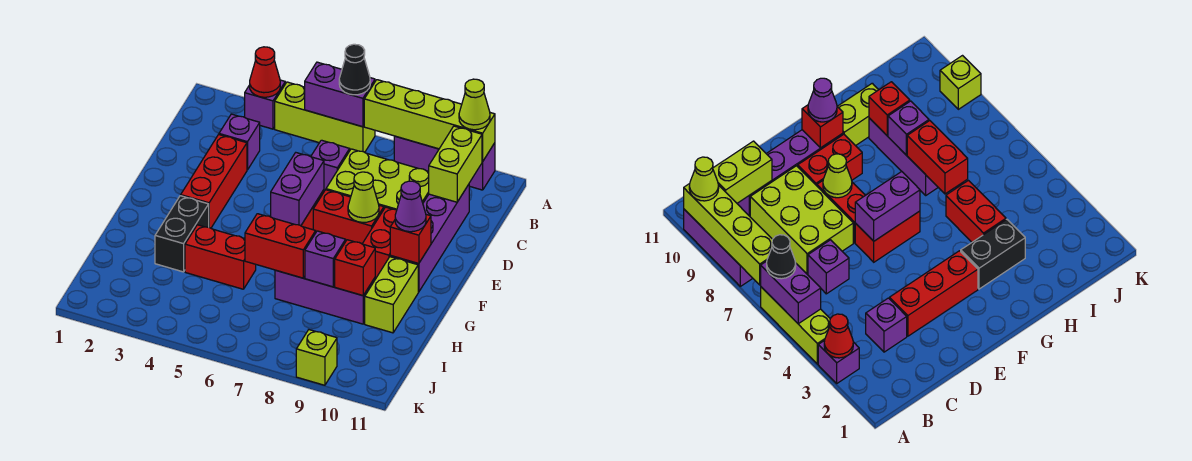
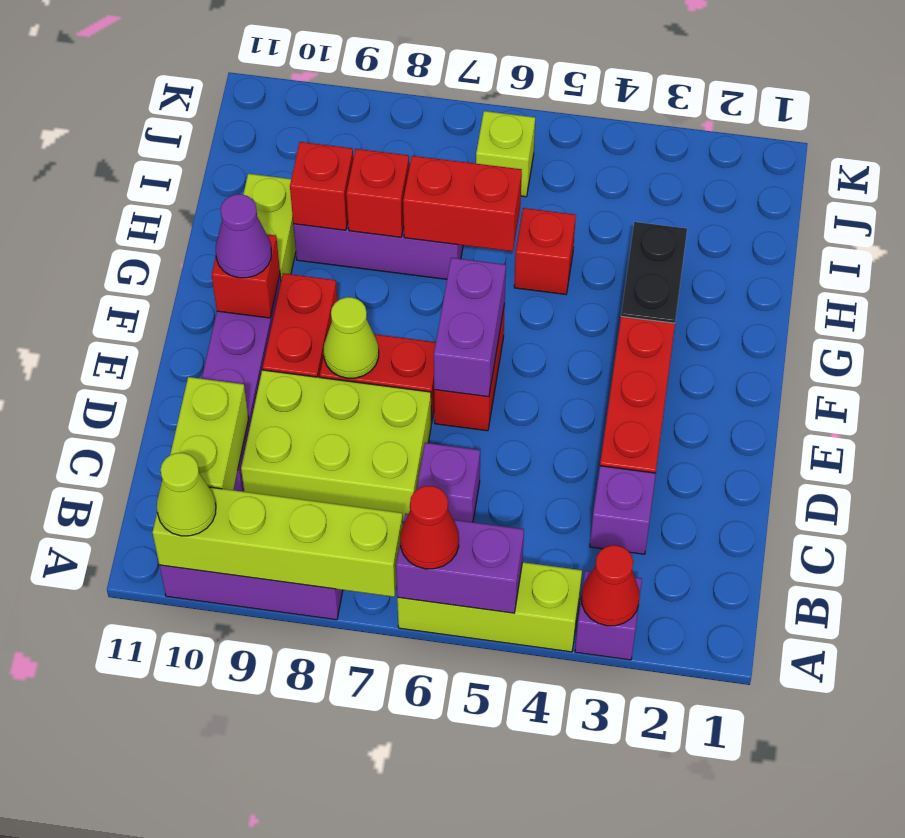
black cone A6 level 3 -> red cone A6 level 3
red brick H4:H5 level 1 -> red brick H5 level 1
purple brick H8 level 2 -> red brick H8 level 2
lime brick K9 level 1 -> lime brick J6 level 1

